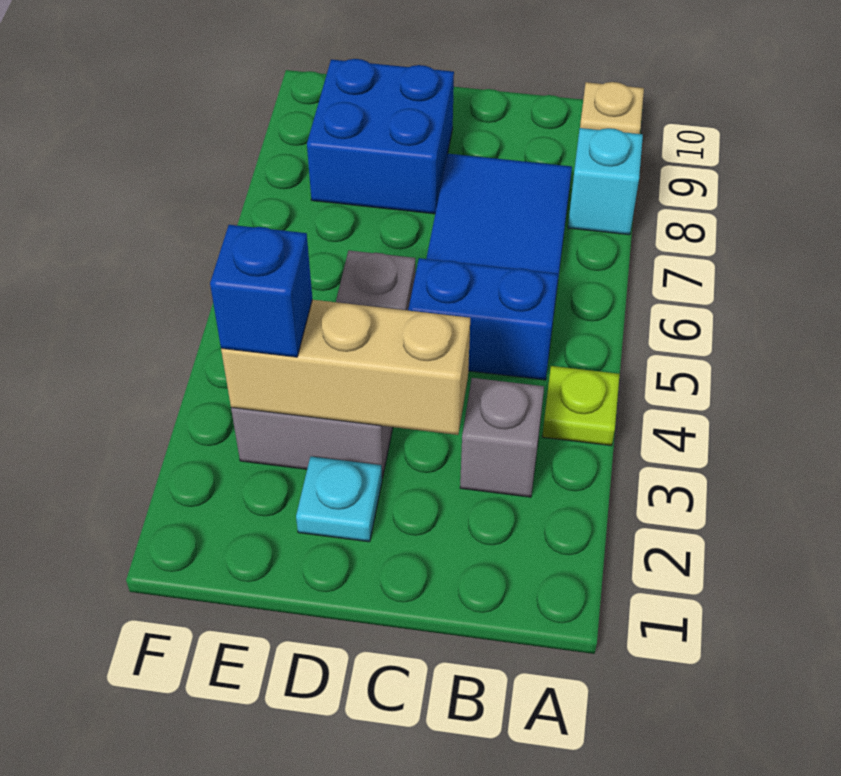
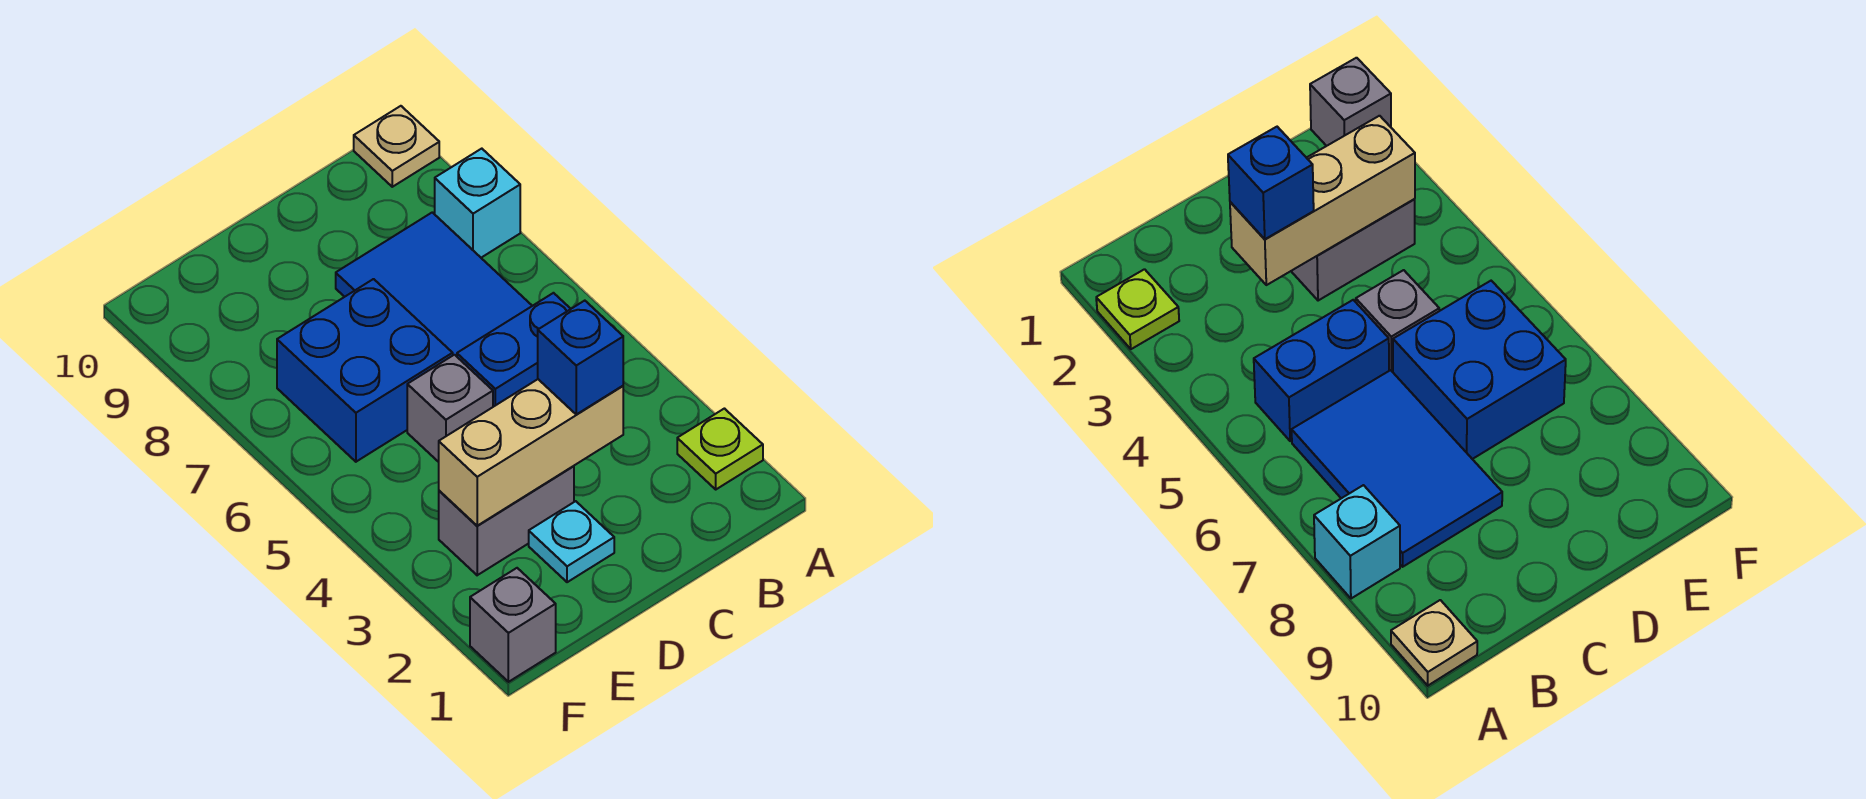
lime plate A4 level 1 -> lime plate A2 level 1
grey brick B3 level 1 -> grey brick F1 level 1
blue brick D8:E9 level 1 -> blue brick D6:E7 level 1
blue brick E3 level 3 -> blue brick C3 level 3

